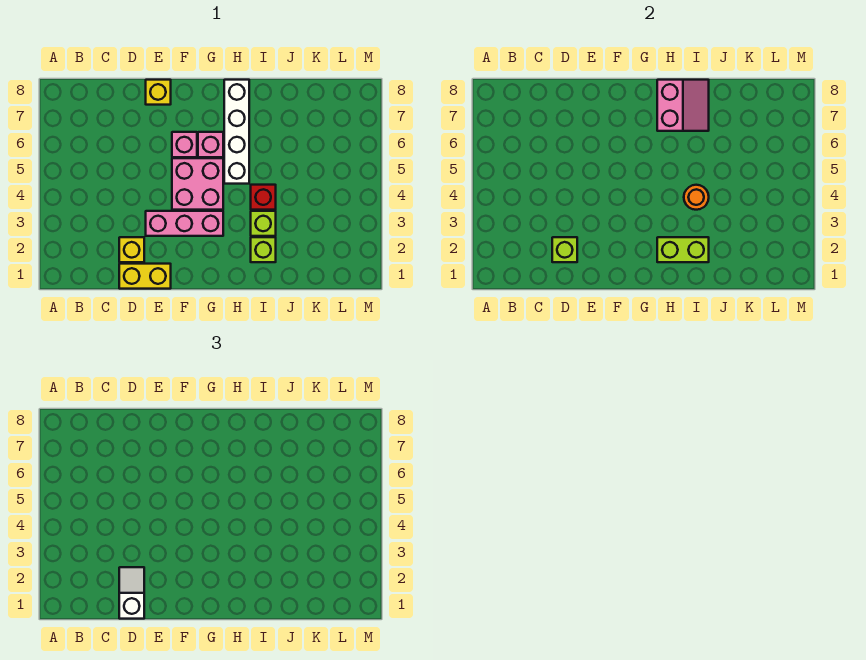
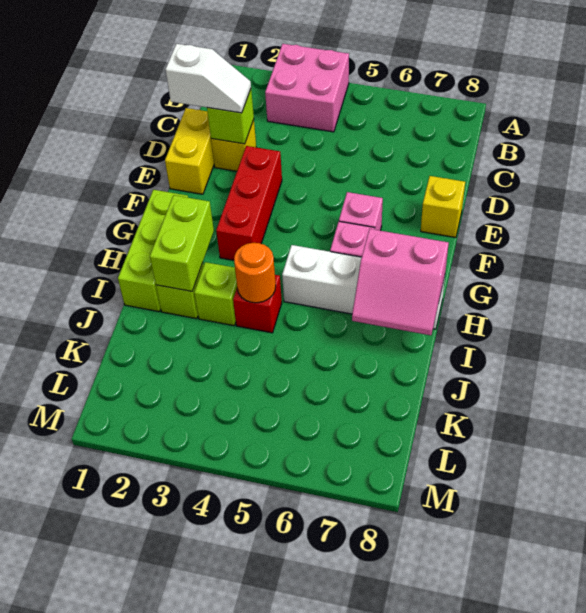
pink brick E3:G3 level 1 -> red brick E3:G3 level 1
pink brick F4:G5 level 1 -> pink brick A3:B4 level 1
none -> lime brick G1:I1 level 1

